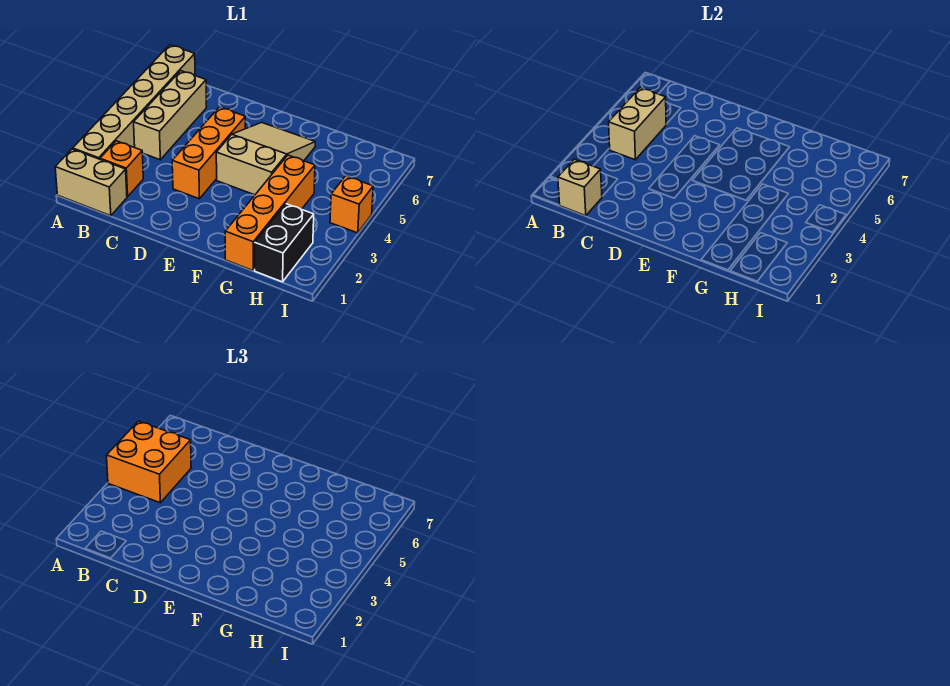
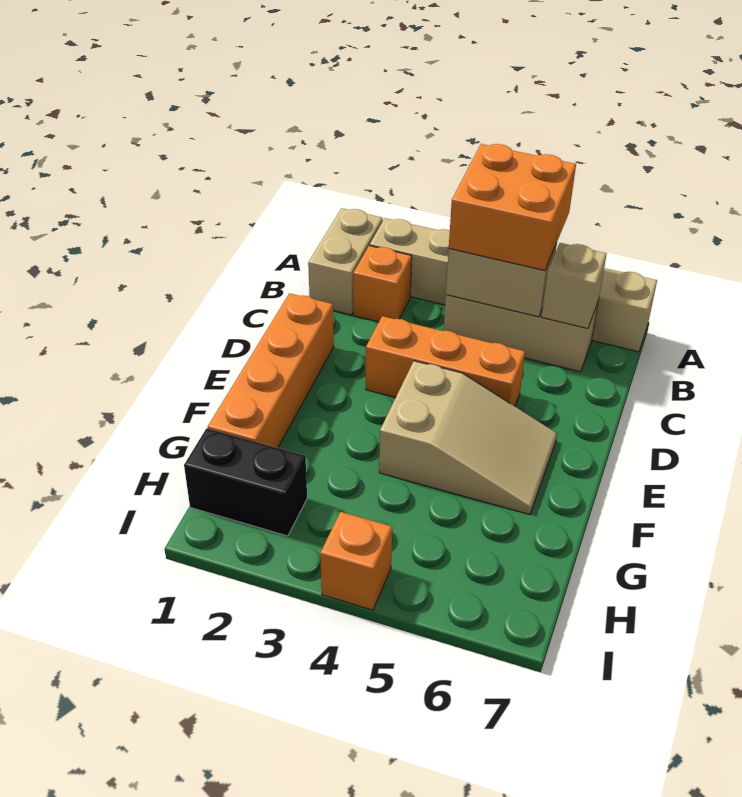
tan brick B1 level 2 -> tan brick B6 level 2
orange brick G1:G4 level 1 -> orange brick D1:G1 level 1

